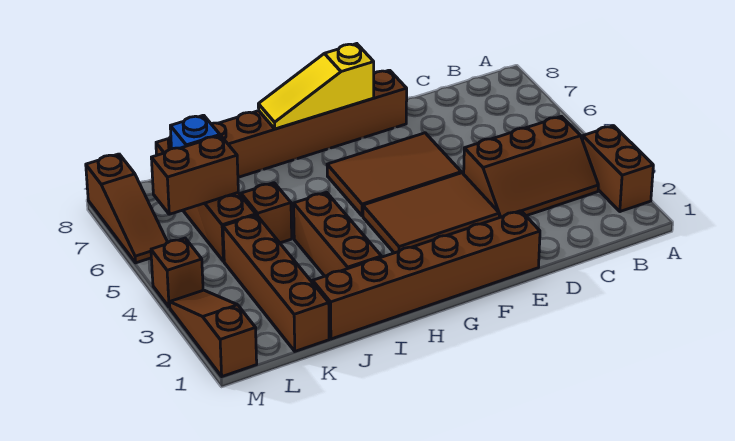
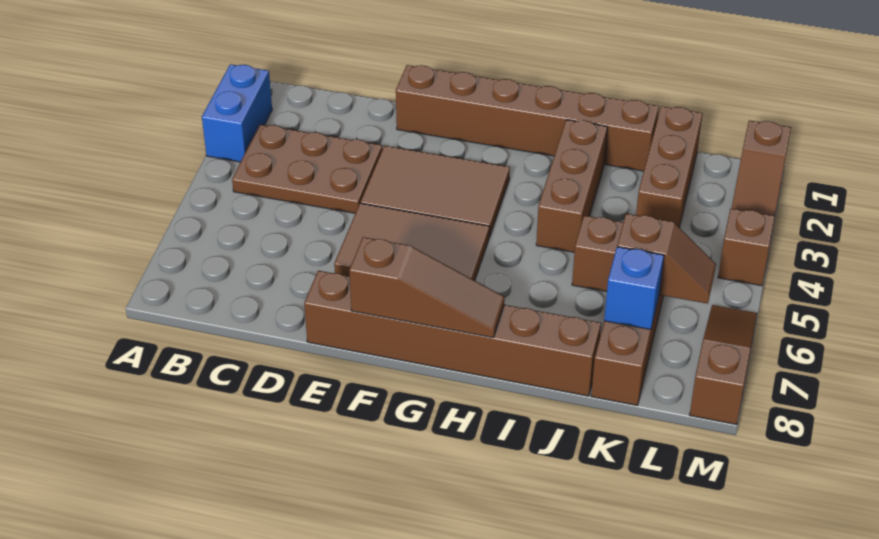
brown brick A2:A3 level 1 -> blue brick A2:A3 level 1
brown slope B3:D4 level 1 top 4 -> brown plate B3:D4 level 1
yellow slope F8:H8 level 2 top F -> brown slope F8:H8 level 2 top F
brown brick K1:K4 level 1 -> brown brick K1:K3 level 1
brown brick K6:L6 level 2 -> brown slope K6:L6 level 2 top K

